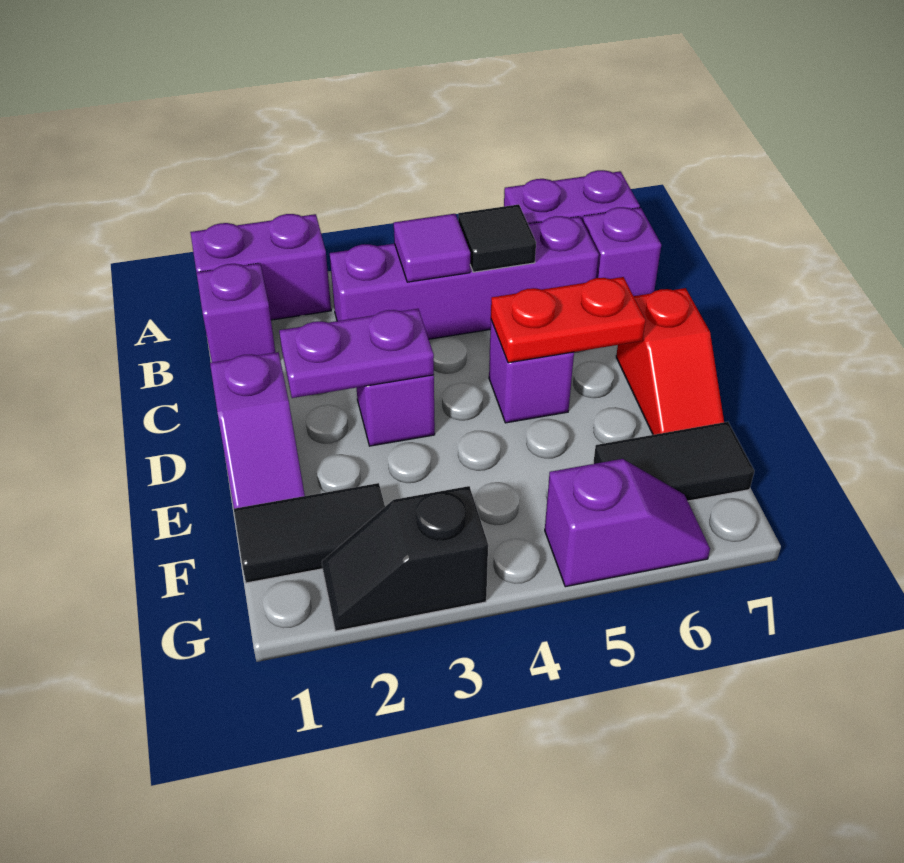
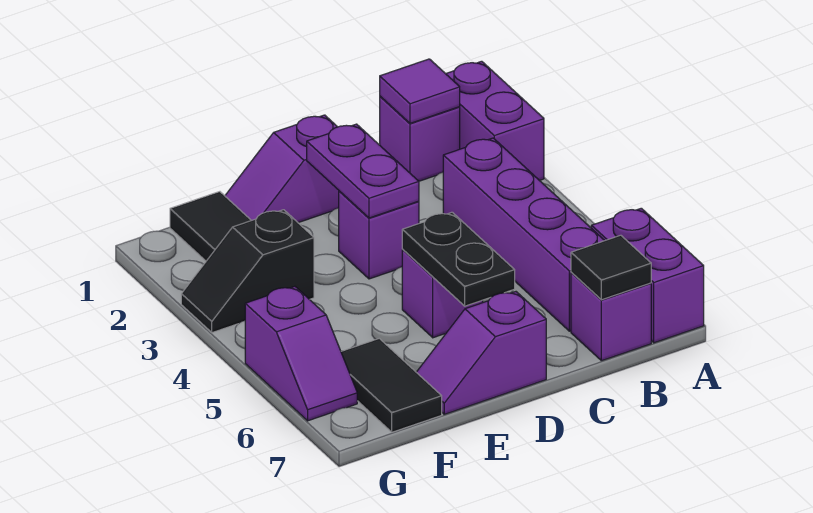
purple tile B4 level 2 -> purple tile B1 level 2
black tile B5 level 2 -> black tile B7 level 2
red plate D5:D6 level 2 -> black plate D5:D6 level 2
red slope D7:E7 level 1 top D -> purple slope D7:E7 level 1 top D
black slope G2:G3 level 1 top 3 -> black slope F3:G3 level 1 top F

